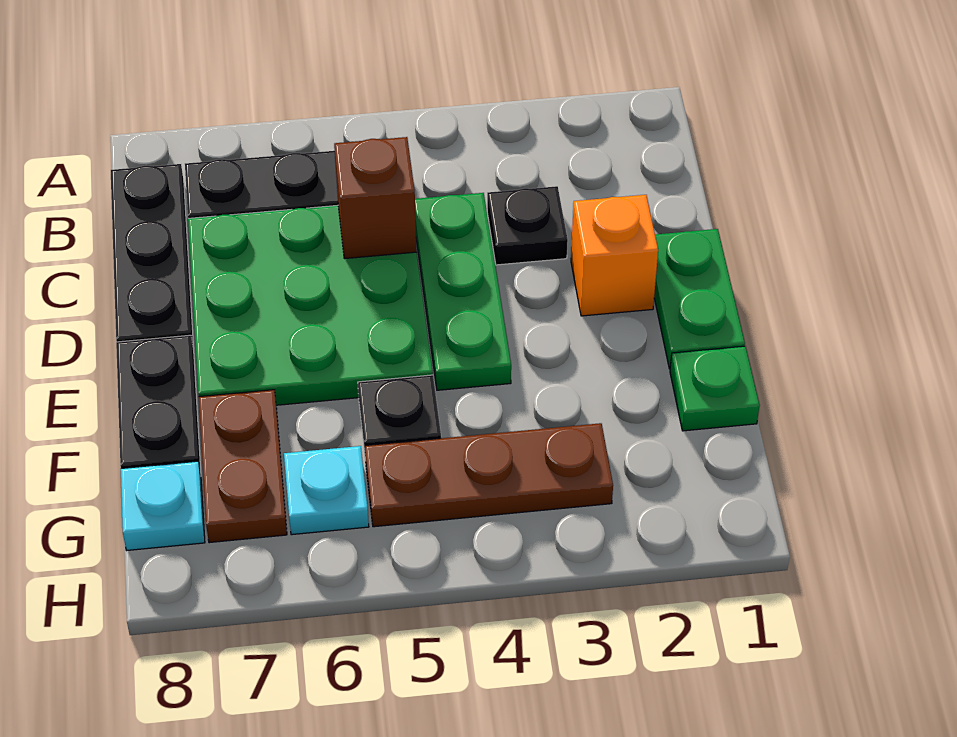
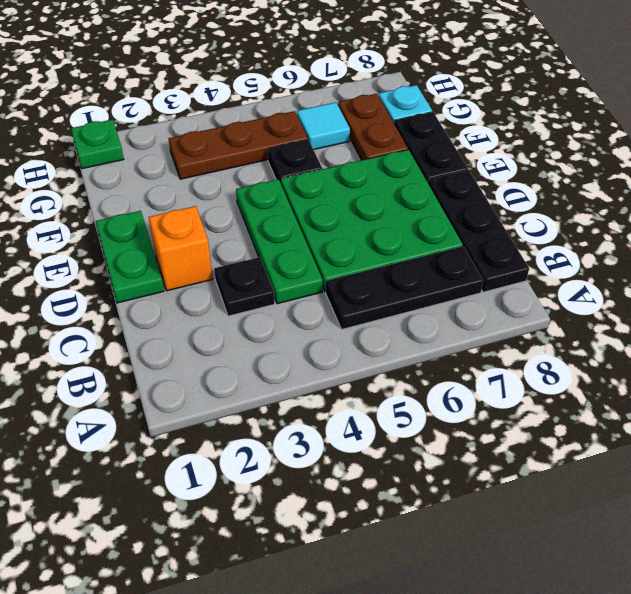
brown brick C5 level 2 -> none
green plate F1 level 1 -> green plate H1 level 1
cyan plate G6 level 1 -> cyan tile G6 level 1

